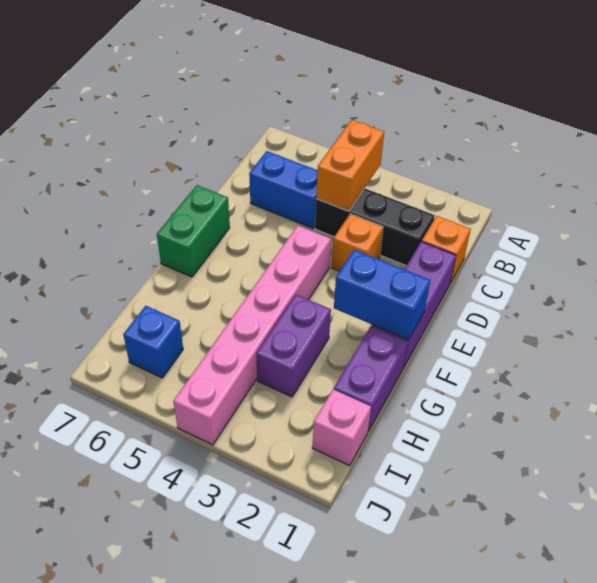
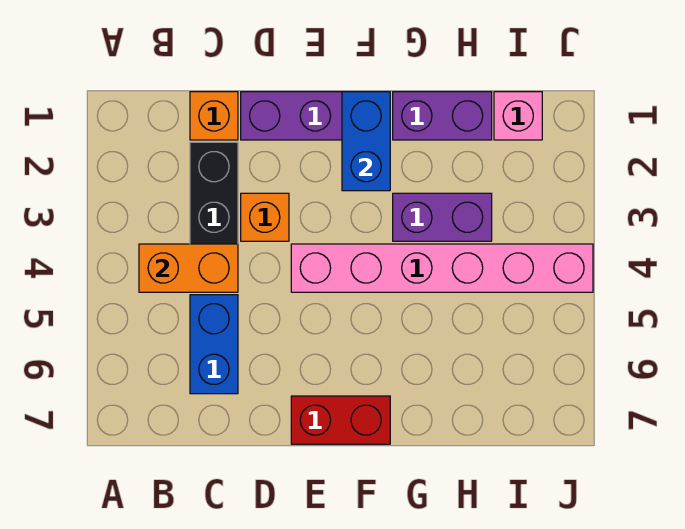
green brick E7:F7 level 1 -> red brick E7:F7 level 1
blue brick I6 level 1 -> none

